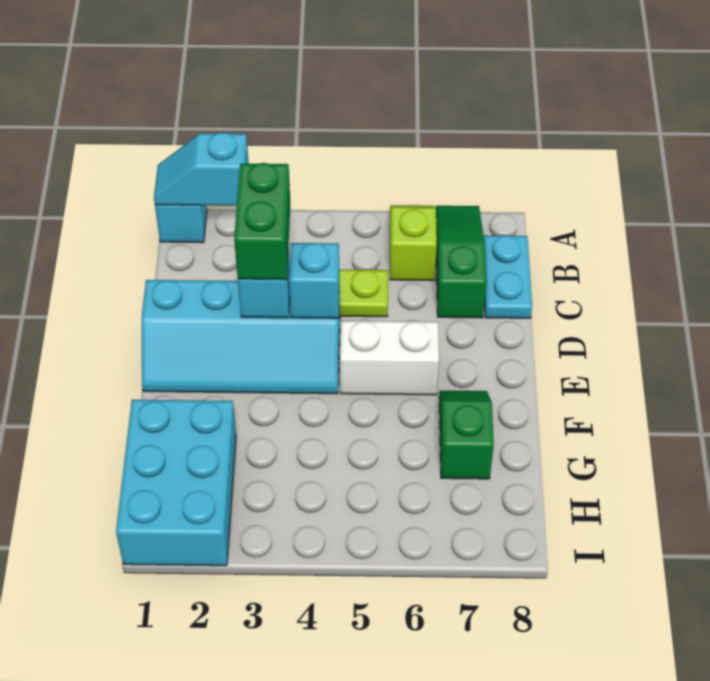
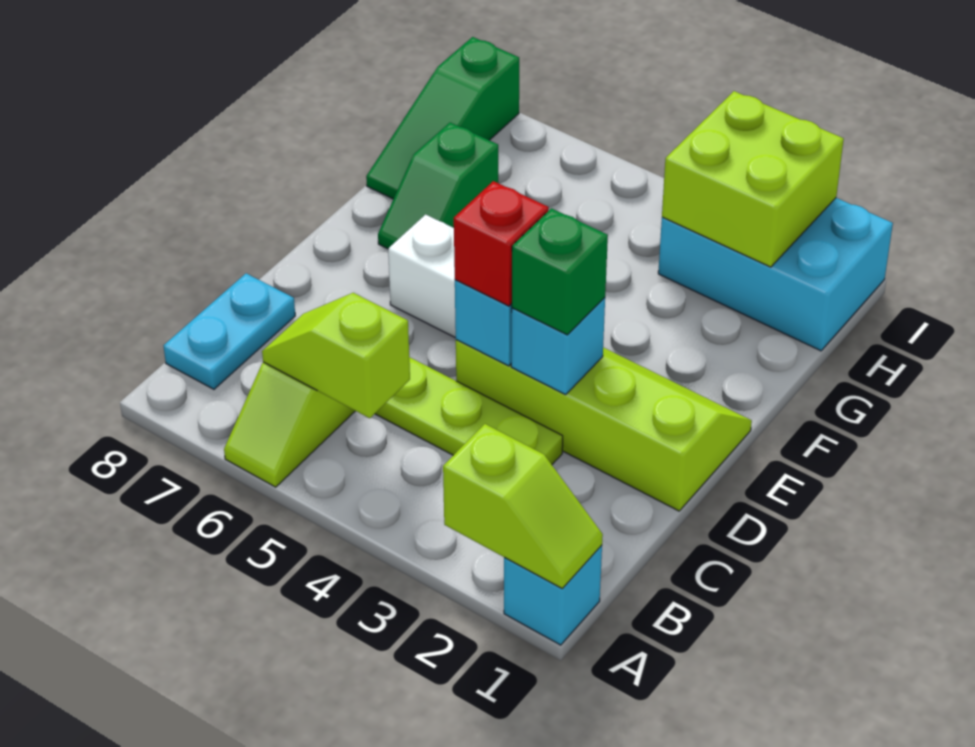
cyan slope A1:A2 level 2 top 2 -> lime slope A1:A2 level 2 top 2
green slope A7:C7 level 1 top C -> green slope G8:I8 level 1 top I
none -> lime slope B5:B6 level 2 top 5
green brick C3:D3 level 3 -> green brick D3 level 3
cyan slope D1:E4 level 1 top D -> lime slope D1:E4 level 1 top D
none -> red brick D4 level 3
cyan brick G1:I2 level 1 -> cyan brick H1:I3 level 1
none -> lime brick H2:I3 level 2

